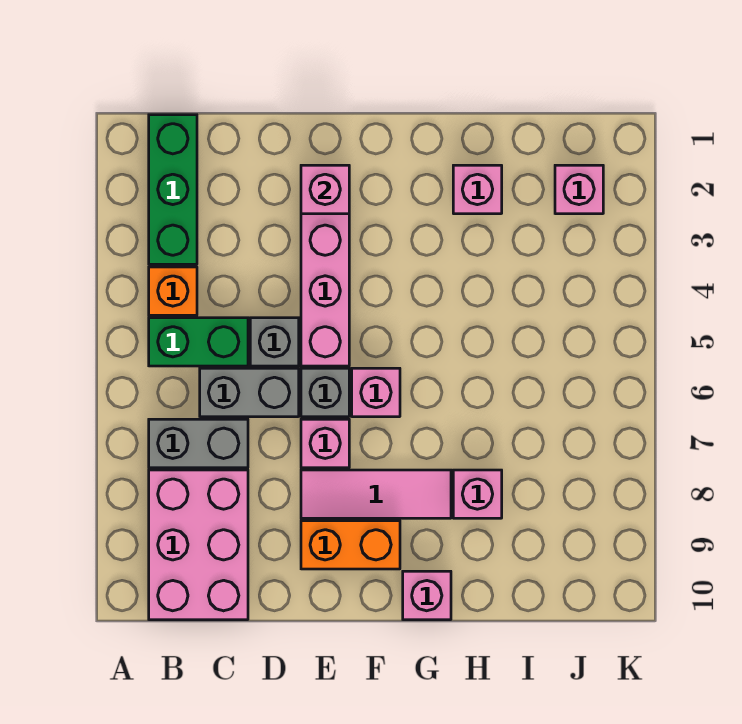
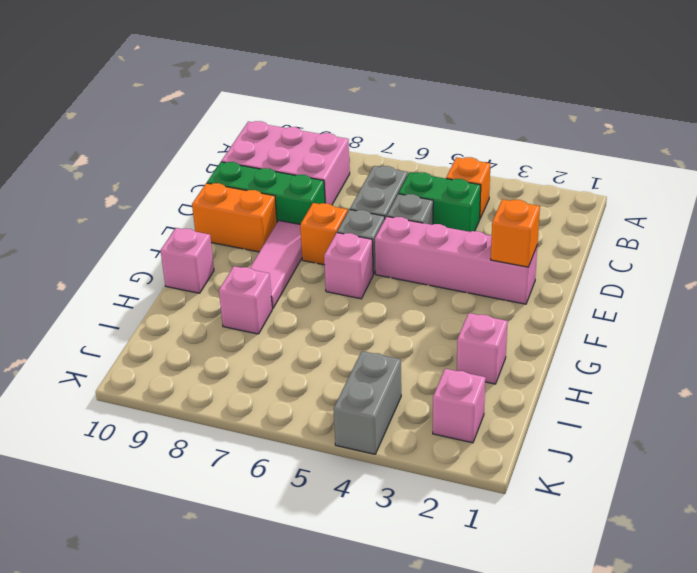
green brick B1:B3 level 1 -> green brick D8:D10 level 1
green brick B5:C5 level 1 -> green brick C4:C5 level 1
grey brick B7:C7 level 1 -> grey brick J4:K4 level 1
pink brick E2 level 2 -> orange brick E2 level 2
pink brick E7 level 1 -> orange brick E7 level 1
orange brick E9:F9 level 1 -> orange brick E9:E10 level 1

